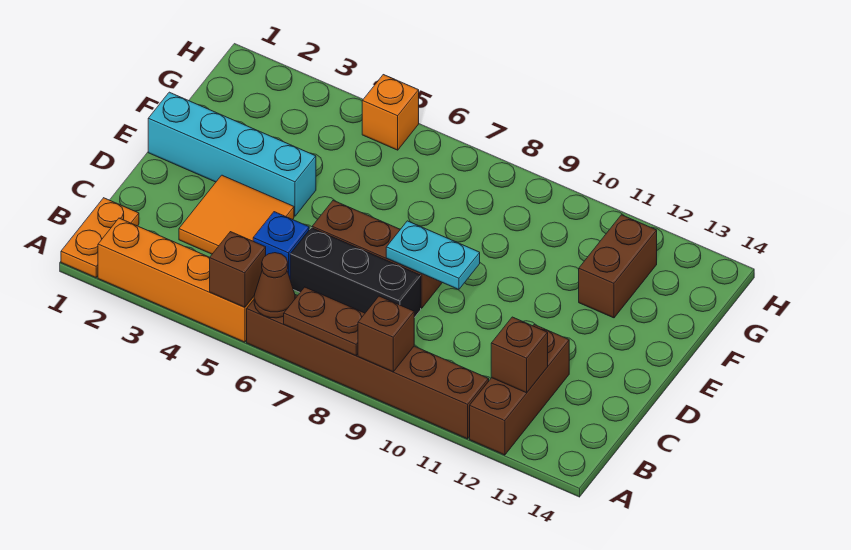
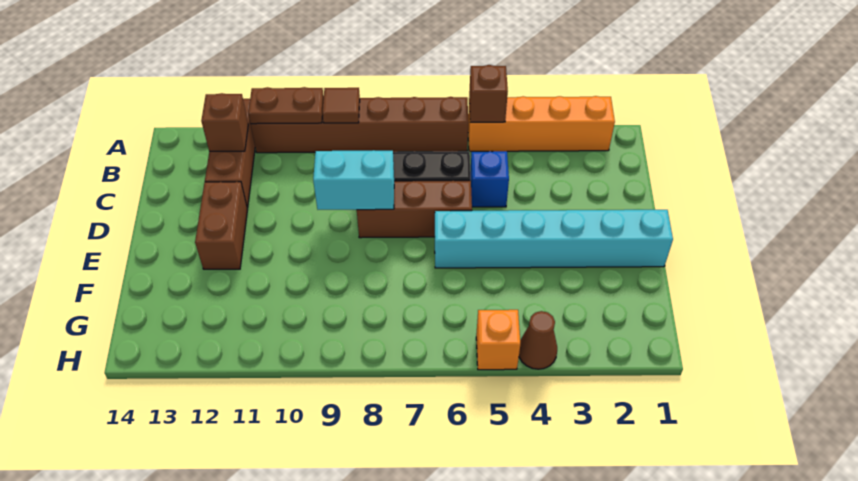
orange plate A1:B1 level 1 -> none
brown cone A6 level 2 -> brown cone H4 level 1
brown plate A7:A8 level 2 -> brown plate A10:A11 level 2
brown brick A9 level 2 -> brown tile A9 level 2
orange tile C3:D4 level 1 -> none
cyan plate D8:D9 level 2 -> cyan brick D8:D9 level 2
cyan brick E1:E4 level 1 -> cyan brick E1:E6 level 1
brown brick F12:G12 level 1 -> brown brick D12:E12 level 1

